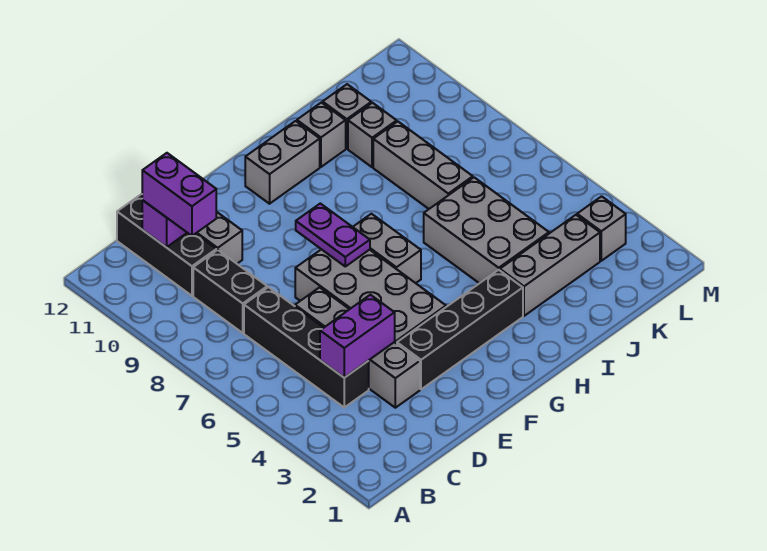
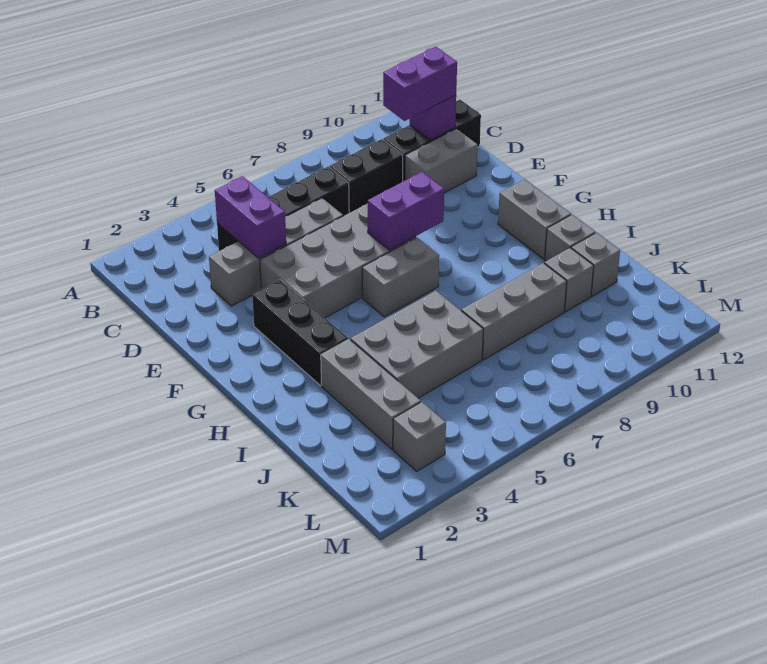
black brick E3:H3 level 1 -> black brick F3:H3 level 1
purple plate F7:F8 level 2 -> purple brick F7:F8 level 2

